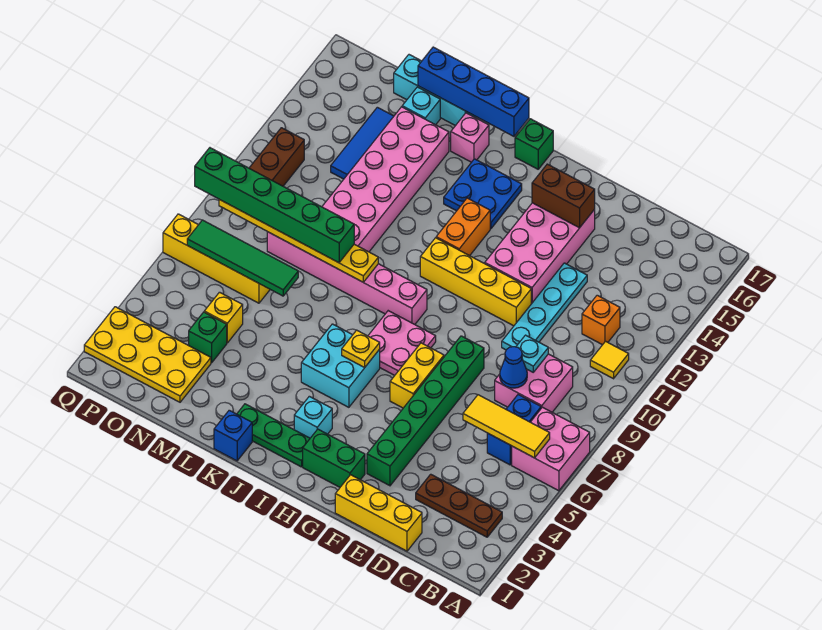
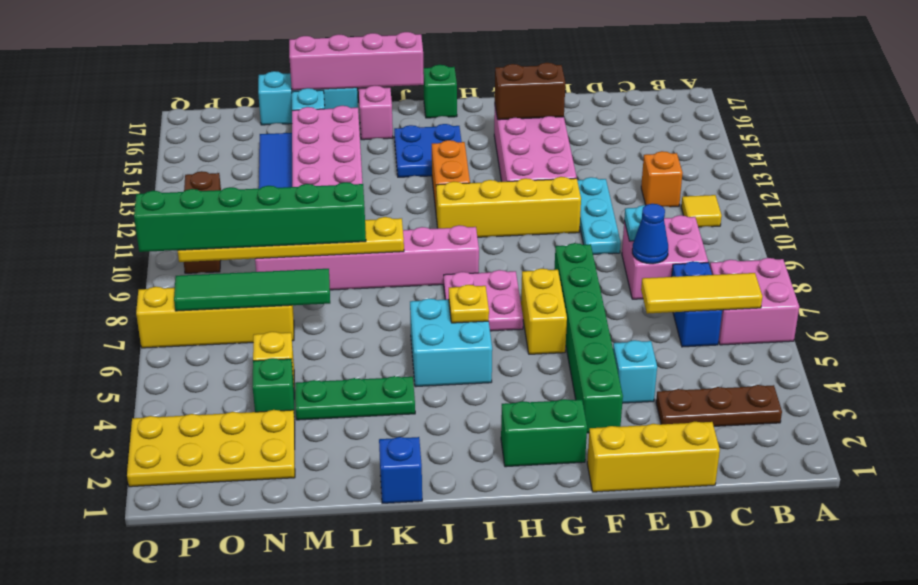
cyan plate E10:E13 level 1 -> cyan plate E10:E12 level 1
green plate I2:K2 level 1 -> green plate K4:M4 level 1
cyan brick I3 level 1 -> cyan brick E4 level 1
blue brick J17:M17 level 2 -> pink brick J17:M17 level 2

